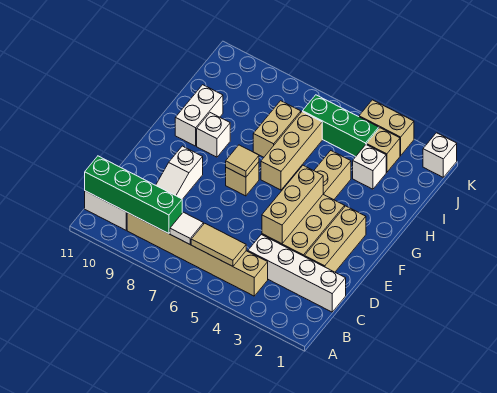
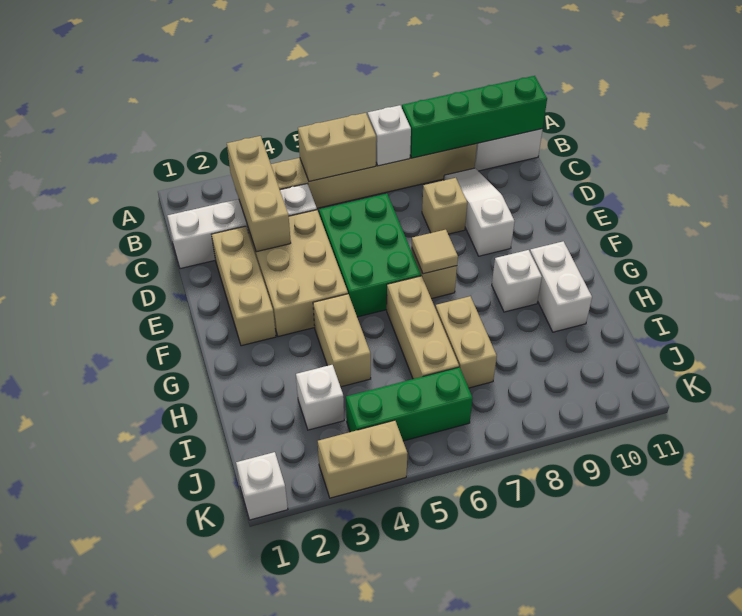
tan tile B5:B6 level 2 -> tan brick B5:B6 level 2
white tile B7 level 2 -> white brick B7 level 2
tan brick D4:F4 level 2 -> tan brick B3:D3 level 2
none -> green brick D5:F6 level 1
tan brick J3 level 1 -> tan brick D8 level 1

